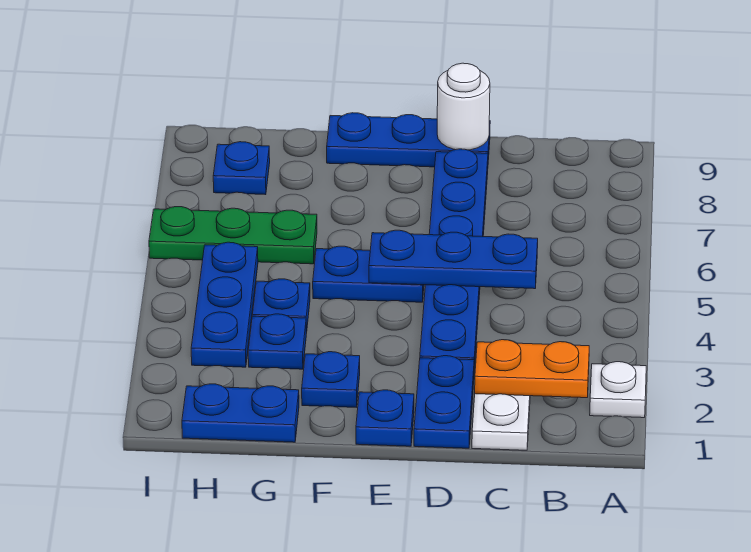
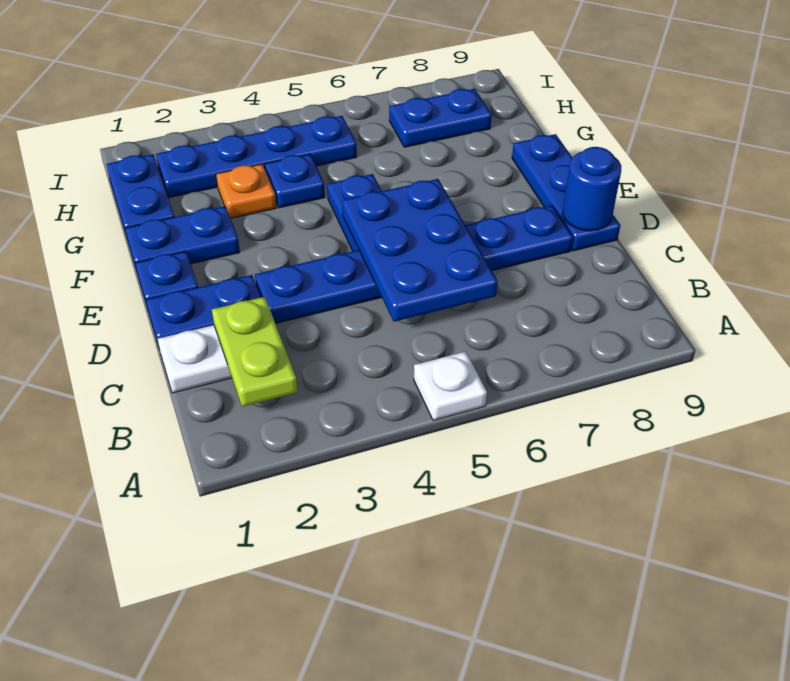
white plate A2 level 1 -> white plate A5 level 1
orange plate B2:C2 level 2 -> lime plate B2:C2 level 2
blue plate C5:E5 level 2 -> blue plate C5:E6 level 2
white round brick D9 level 2 -> blue round brick D9 level 2
blue plate F2 level 1 -> blue plate F1:F2 level 1
blue plate G3 level 1 -> orange plate G3 level 1
green plate G6:I6 level 1 -> none
blue plate H3:H5 level 1 -> blue plate H2:H5 level 1
blue plate H8 level 1 -> blue plate H7:H8 level 1

